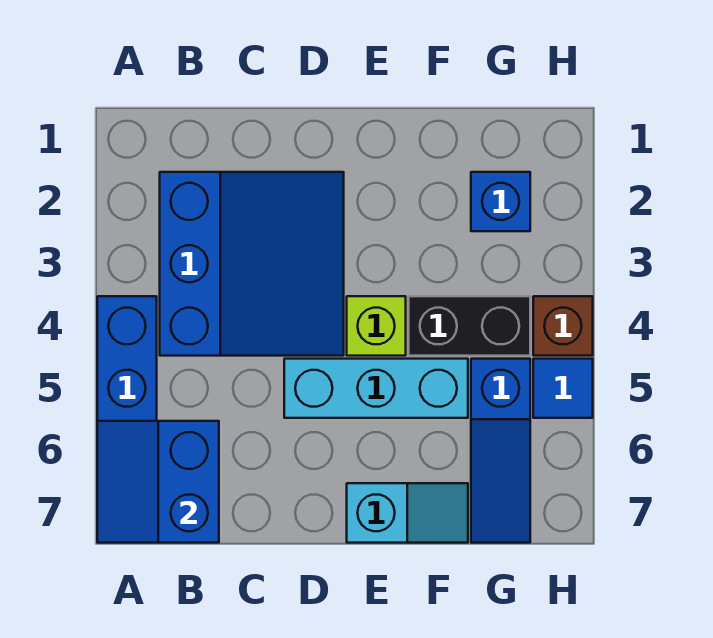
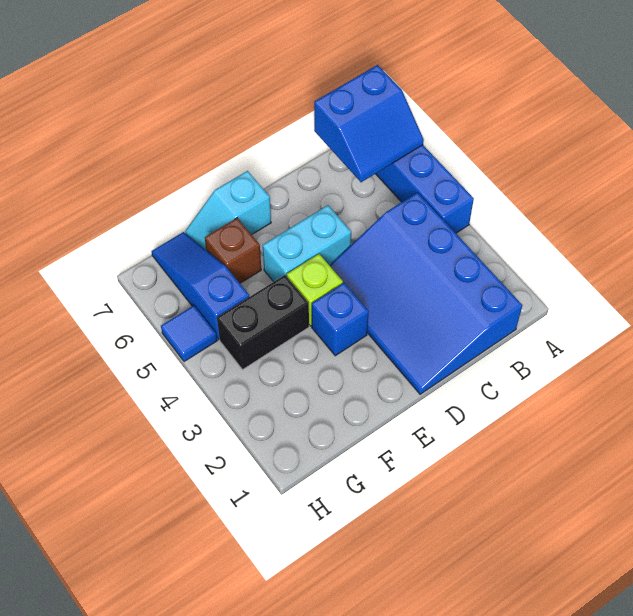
blue slope A6:B7 level 2 top B -> blue slope A6:B7 level 2 top 7
blue slope B2:D4 level 1 top B -> blue slope B1:D4 level 1 top B
cyan brick D5:F5 level 1 -> cyan brick D5:E5 level 1
blue brick G2 level 1 -> blue brick E3 level 1
brown brick H4 level 1 -> brown brick F6 level 1

